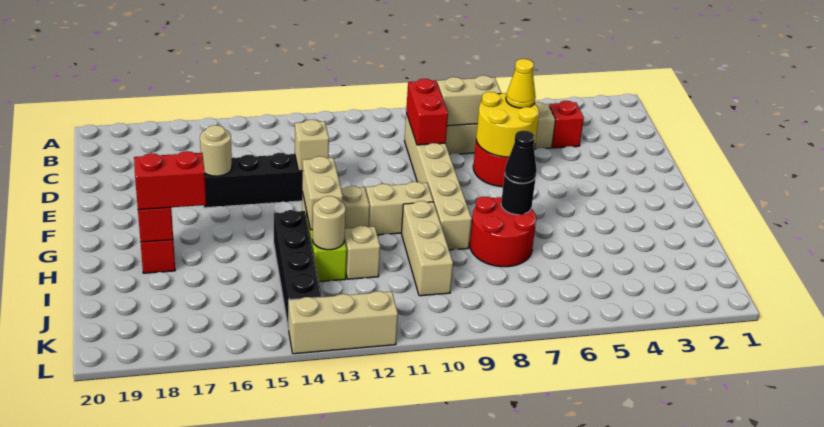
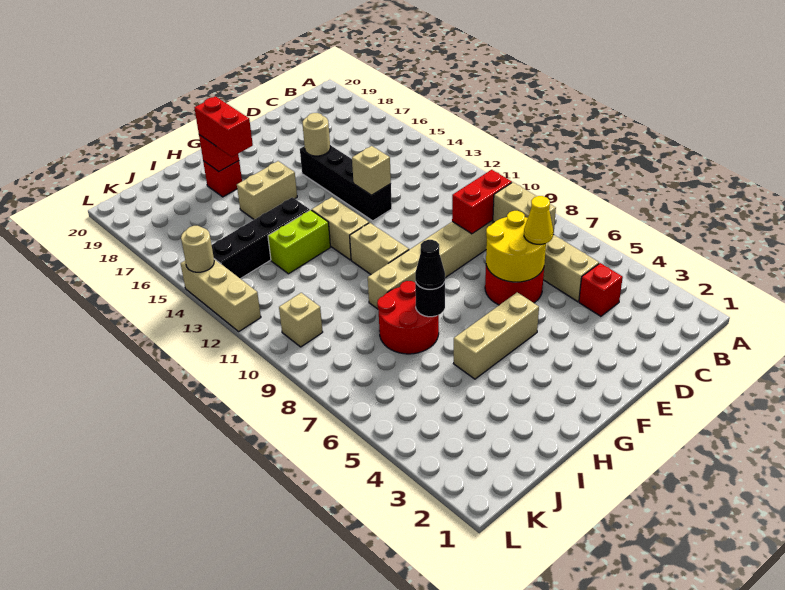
tan brick G13:H13 level 2 -> tan brick G16:H16 level 1
tan brick H10:J10 level 1 -> tan brick F5:H5 level 1
tan brick I12 level 1 -> tan brick K10 level 1
tan round brick I13 level 2 -> tan round brick L14 level 2

